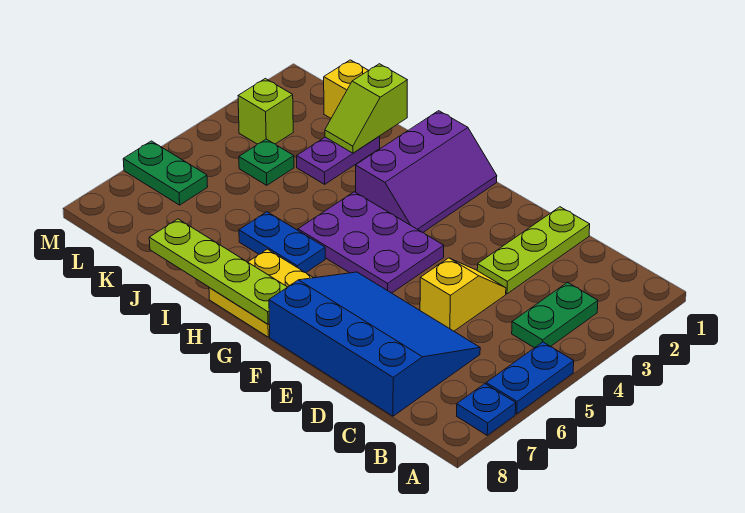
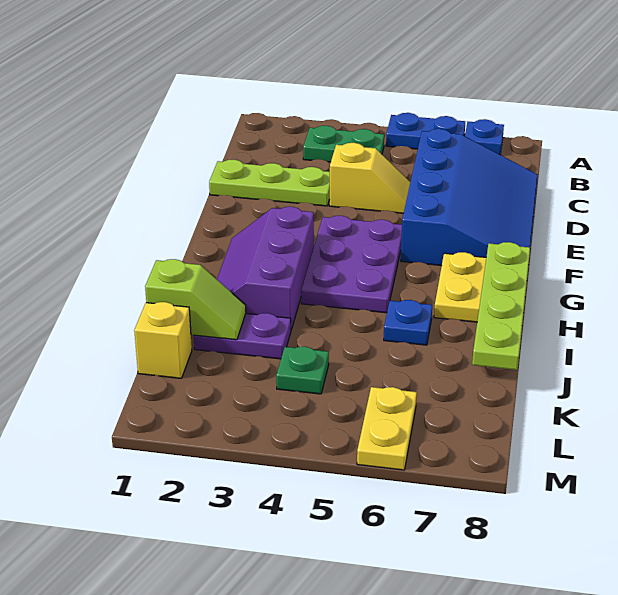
blue slope C6:F8 level 1 top 8 -> blue slope C6:F8 level 1 top 6
yellow slope D4:D5 level 1 top 5 -> yellow slope D4:D5 level 1 top 4
purple slope G1:H3 level 1 top H -> purple slope G2:I3 level 1 top 3
blue plate H6:I6 level 1 -> blue plate I6 level 1
lime brick L3 level 1 -> none
green plate L6:M6 level 1 -> yellow plate L6:M6 level 1

